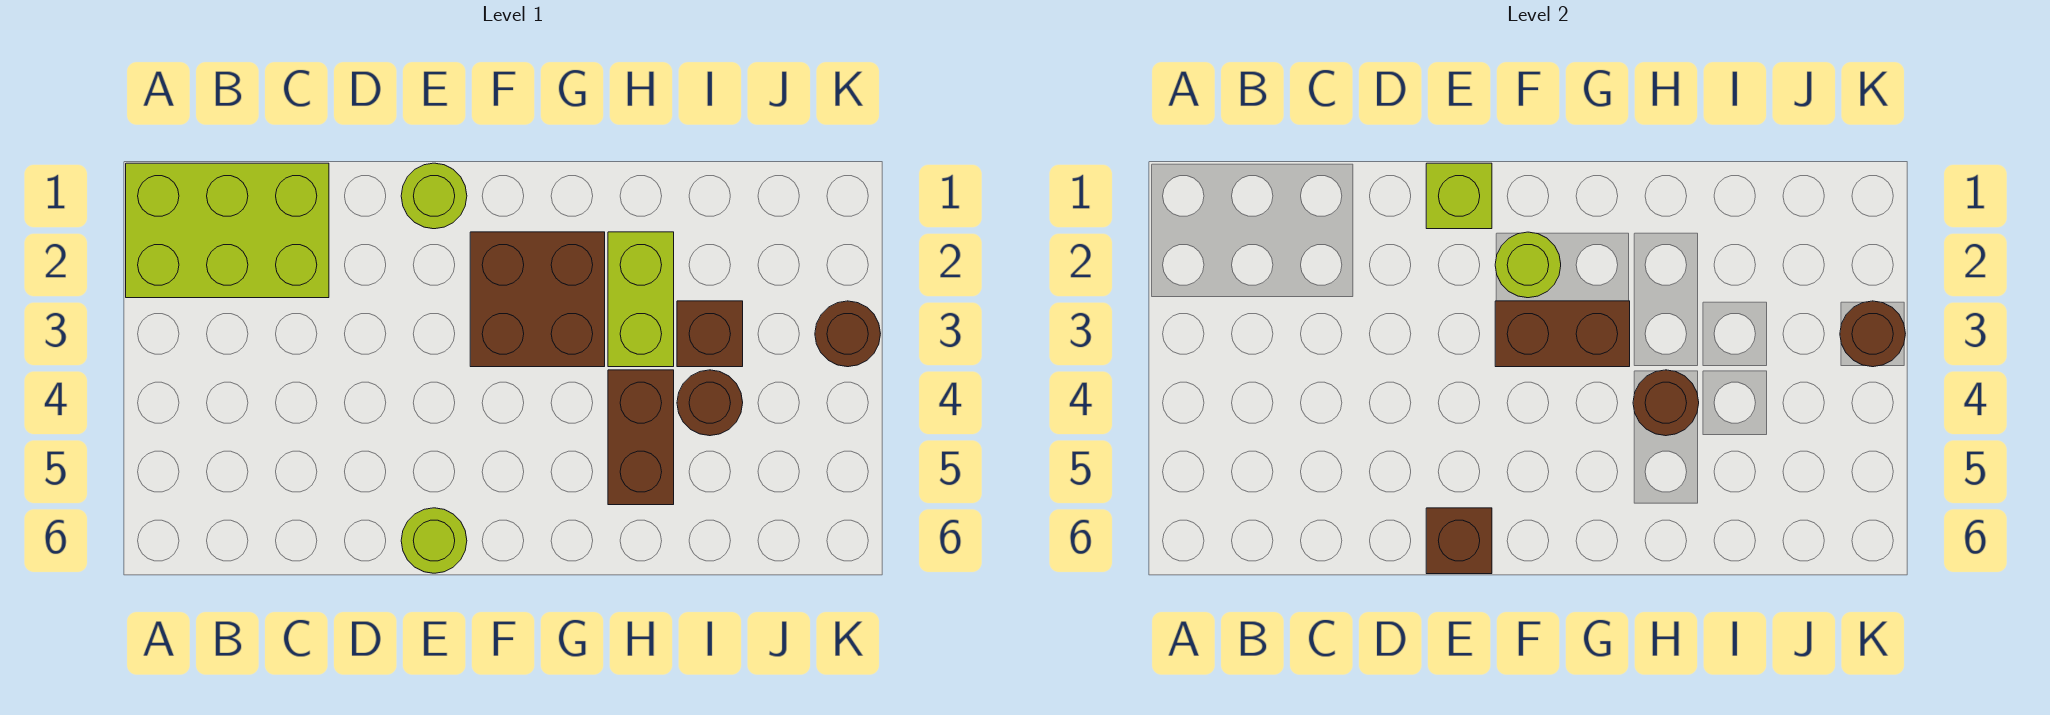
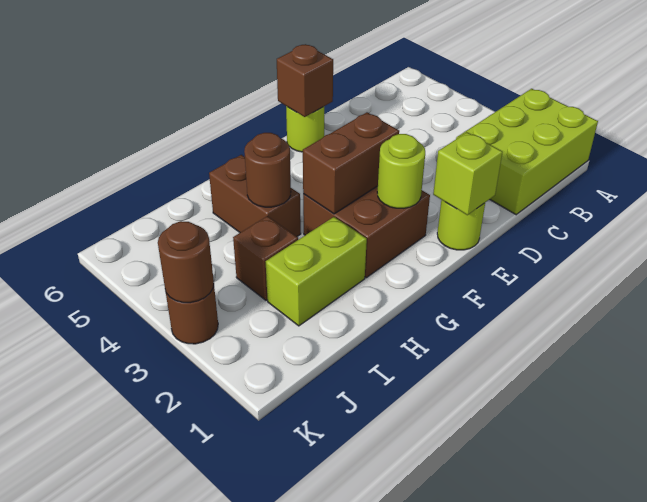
lime brick H2:H3 level 1 -> lime brick H2:I2 level 1
brown round brick I4 level 1 -> none

